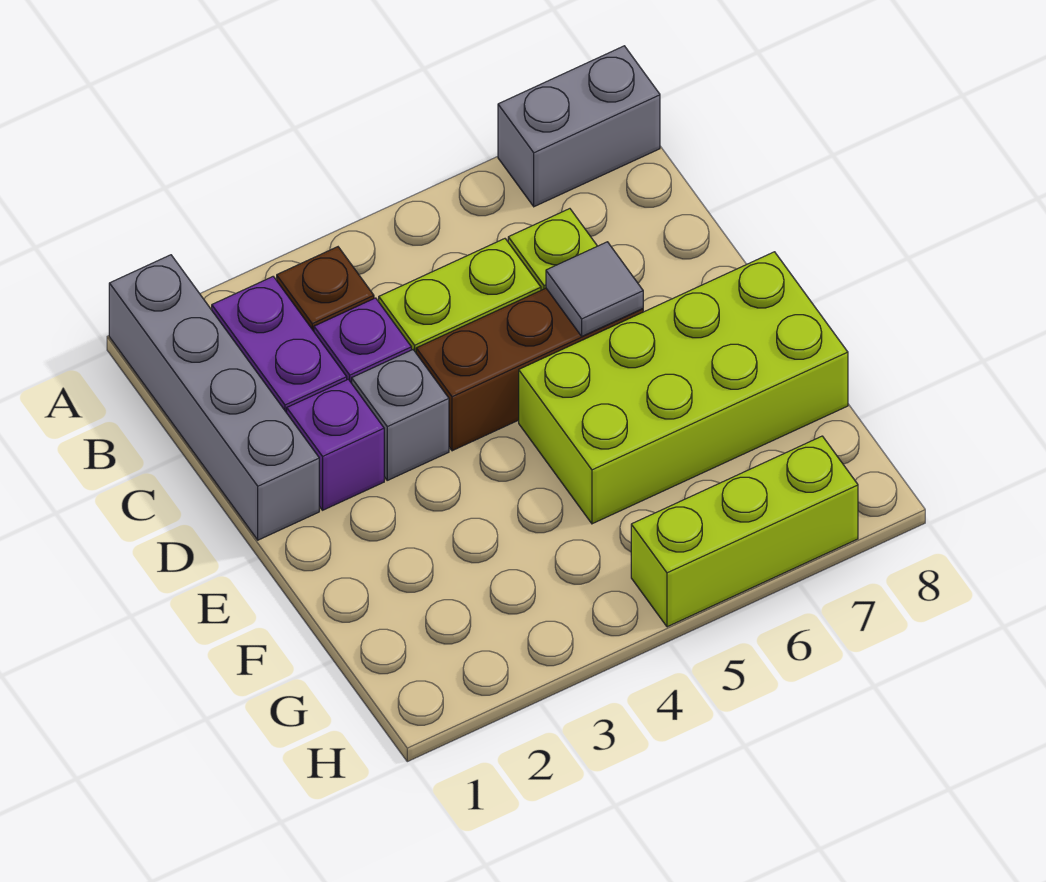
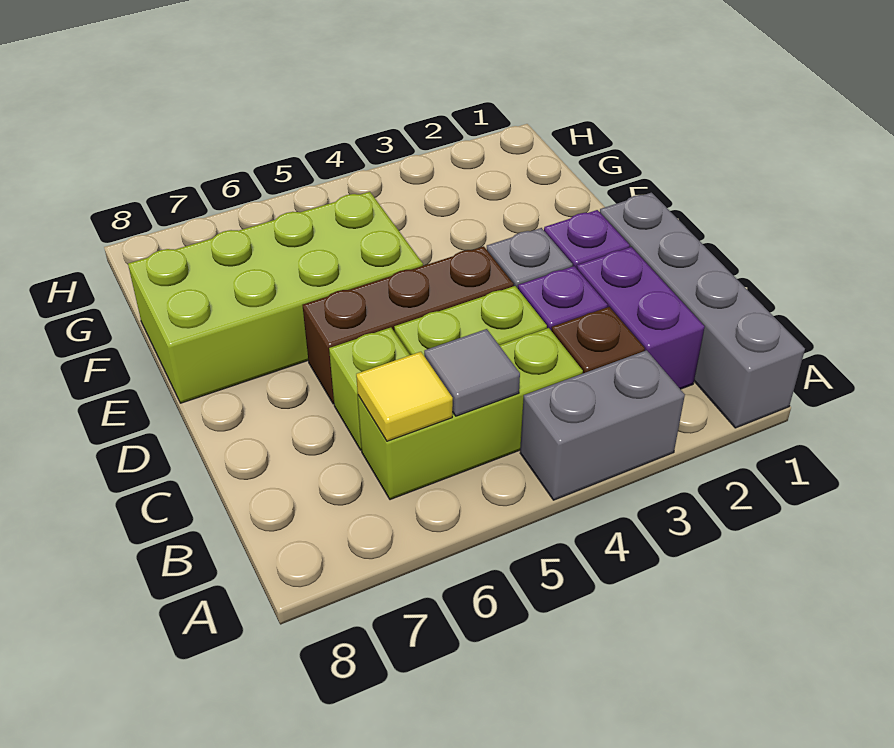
grey brick A7:A8 level 1 -> grey brick A3:A4 level 1
none -> yellow tile B6 level 2
grey tile D6 level 2 -> grey tile B5 level 2
lime brick H5:H7 level 1 -> lime brick B4:B6 level 1

